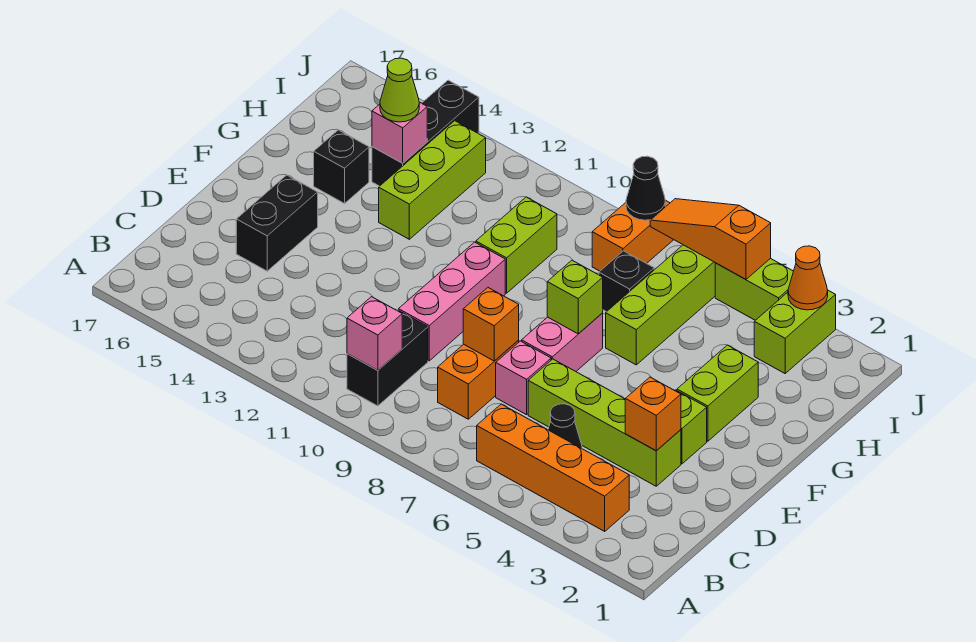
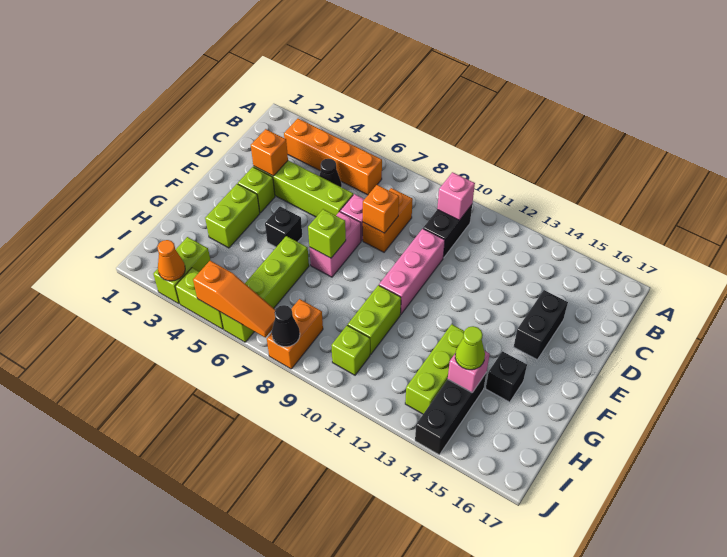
black brick H7 level 1 -> black brick F5 level 1
none -> lime brick I10 level 1

